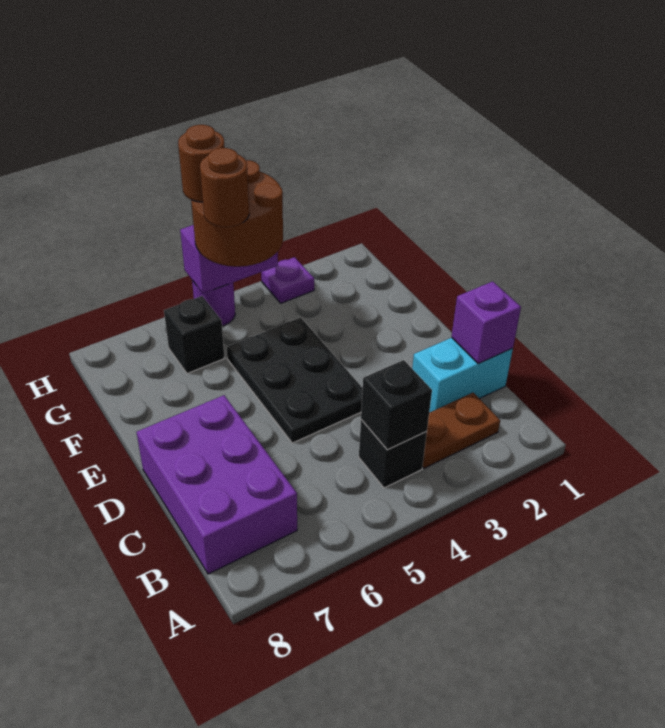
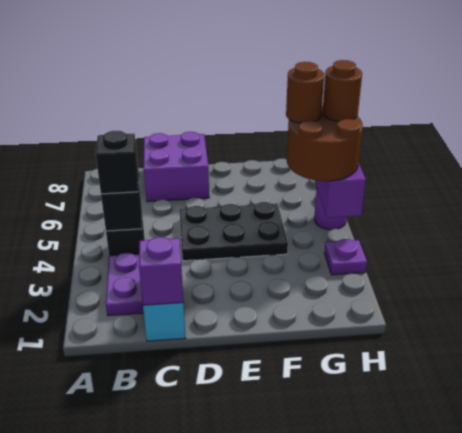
brown plate B2:B3 level 1 -> purple plate B2:B3 level 1
purple brick B7:D8 level 1 -> purple brick C7:D8 level 1
black brick G6 level 1 -> black brick B4 level 3

